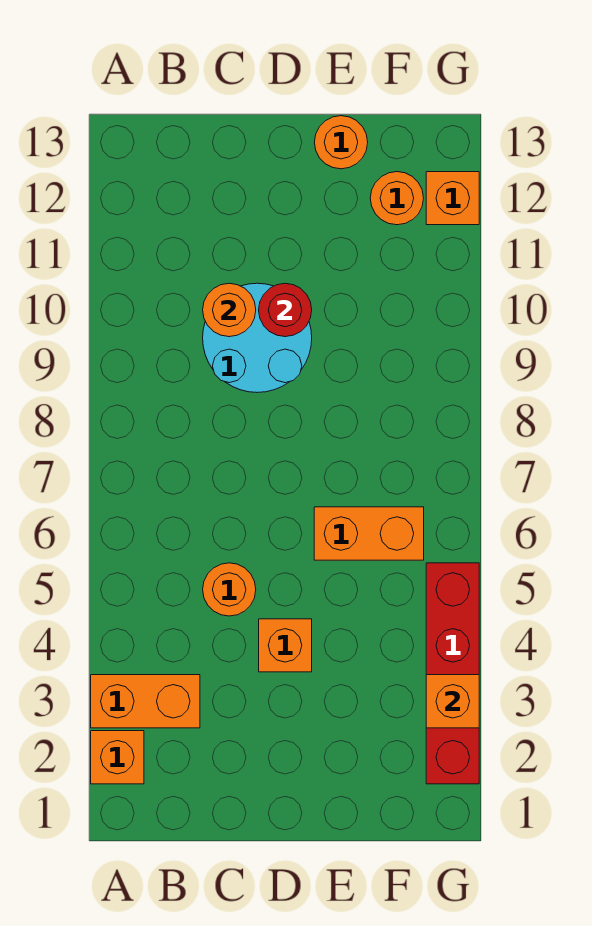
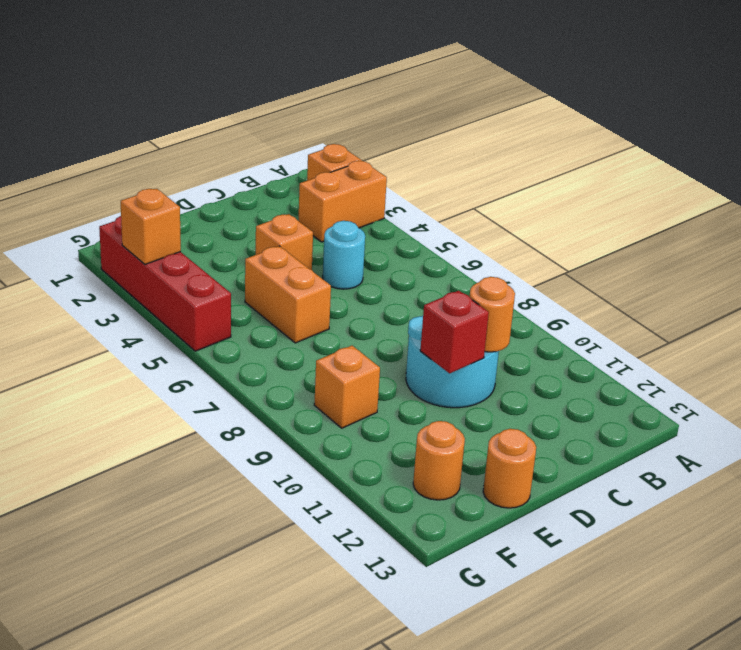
orange round brick C5 level 1 -> cyan round brick C5 level 1
red round brick D10 level 2 -> red brick D10 level 2
orange brick E6:F6 level 1 -> orange brick E5:E6 level 1
orange brick G12 level 1 -> orange brick F9 level 1

